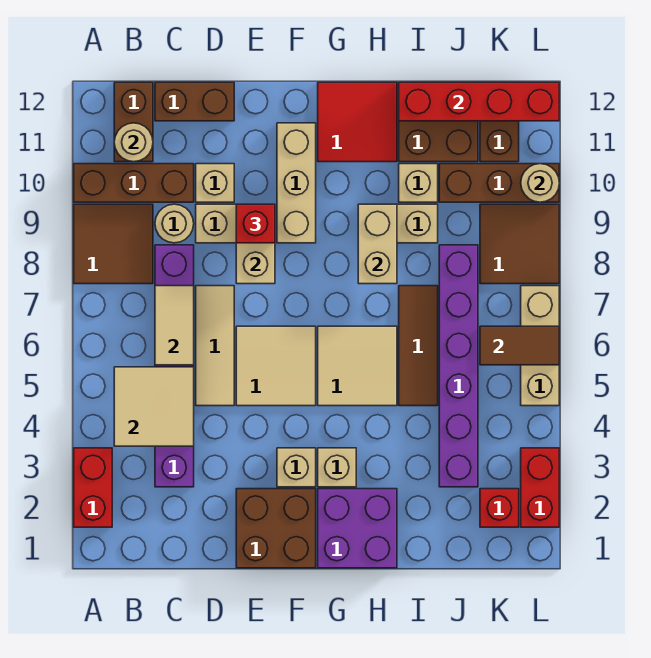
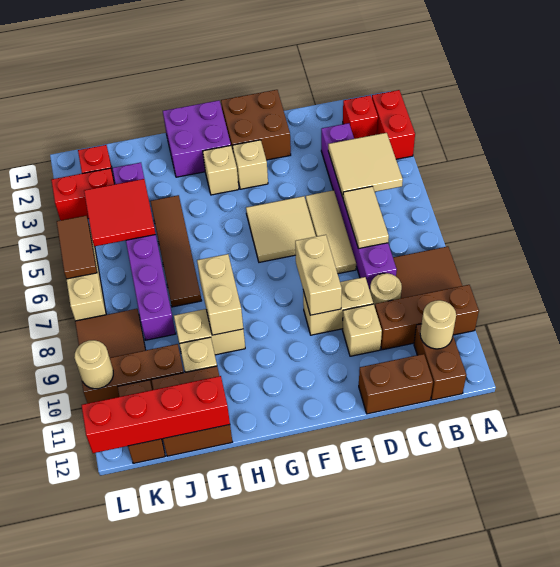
red brick E9 level 3 -> red brick B2 level 1
tan brick F9:F11 level 1 -> none
tan tile G5:H6 level 1 -> none
red tile G11:H12 level 1 -> red tile J4:K5 level 2
brown tile I5:I7 level 1 -> brown tile I4:I7 level 1
brown tile K6:L6 level 2 -> brown tile L5:L6 level 2
red brick L2:L3 level 1 -> red brick K3:L3 level 1

